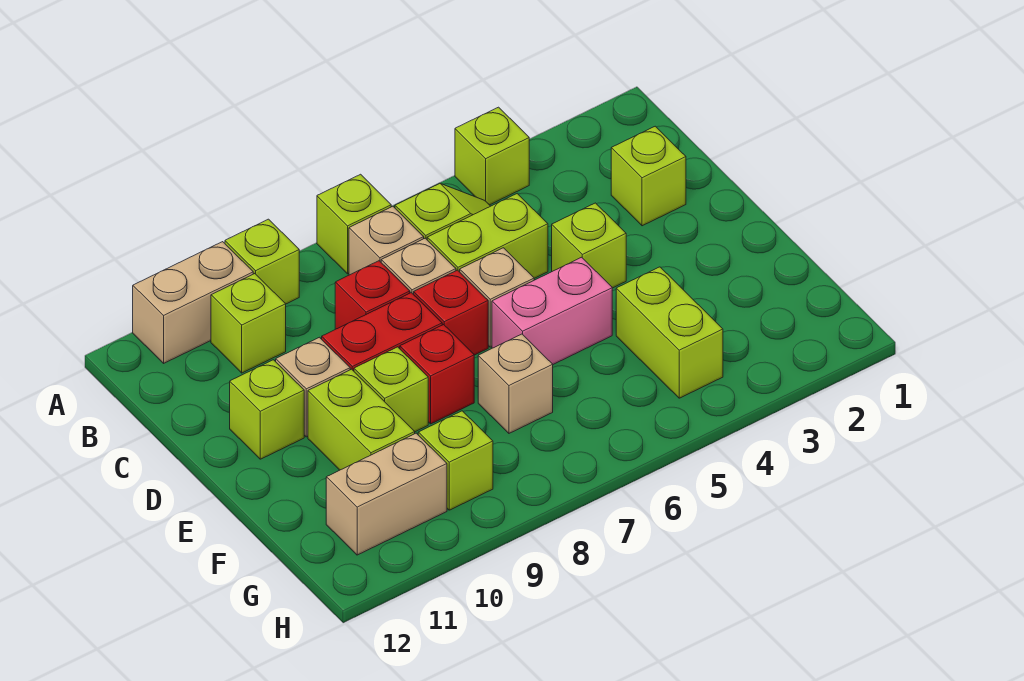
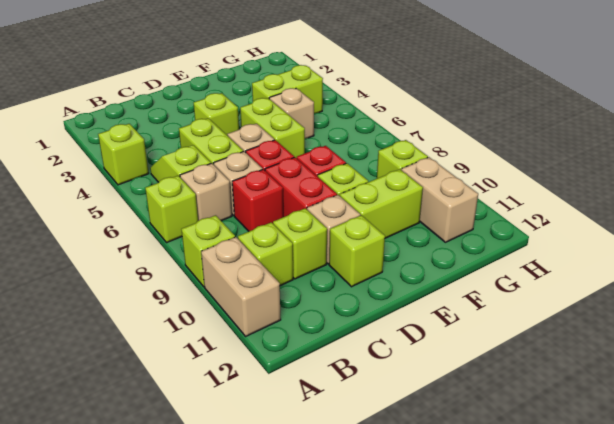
lime brick C2 level 1 -> lime brick C10 level 1
pink brick E5:E6 level 1 -> lime brick E5:E6 level 1
tan brick F7 level 1 -> tan brick F5 level 1

